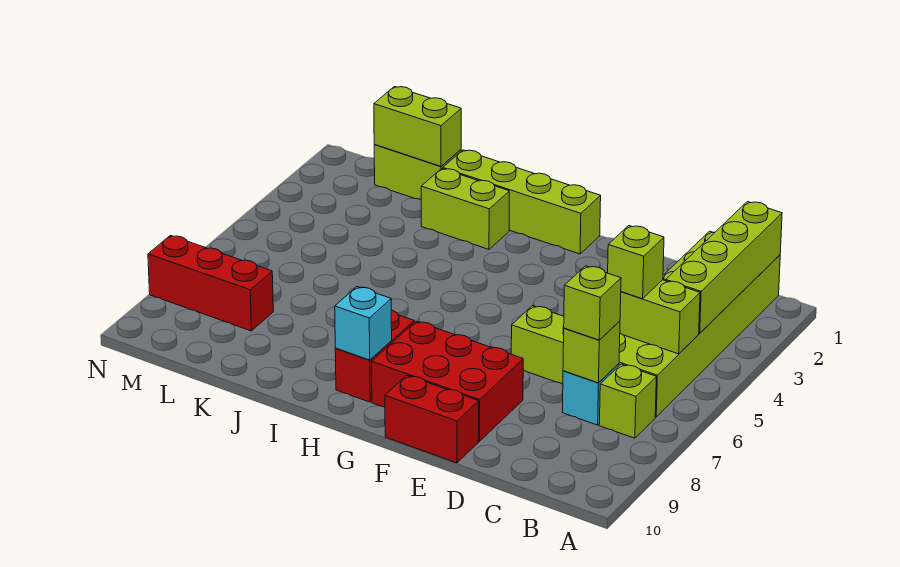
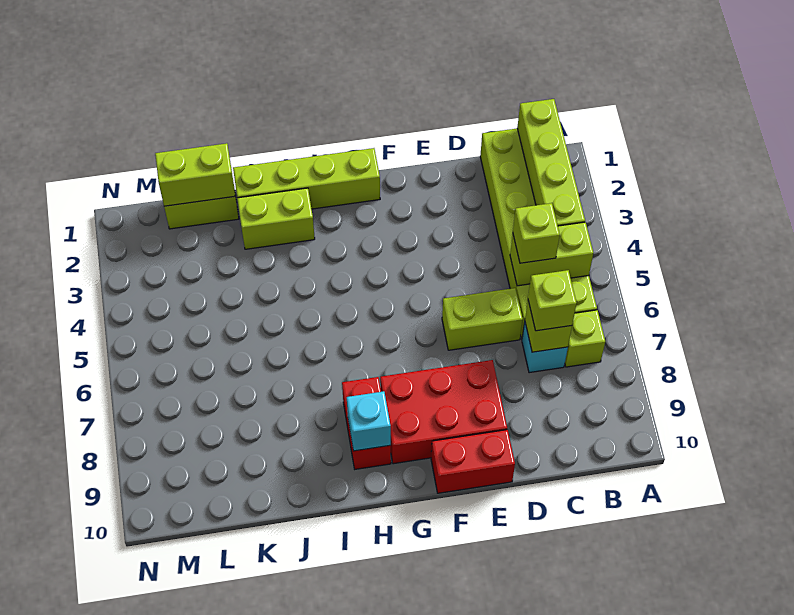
red brick L8:N8 level 1 -> none

